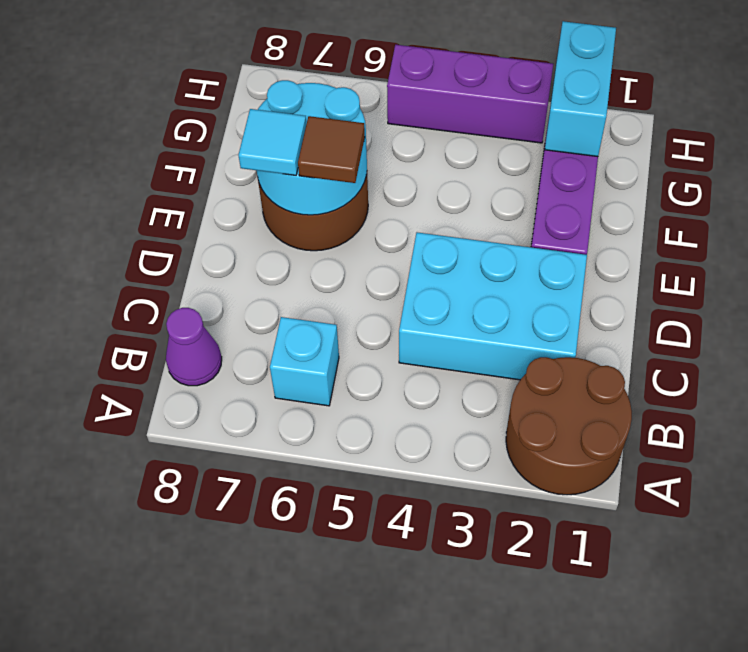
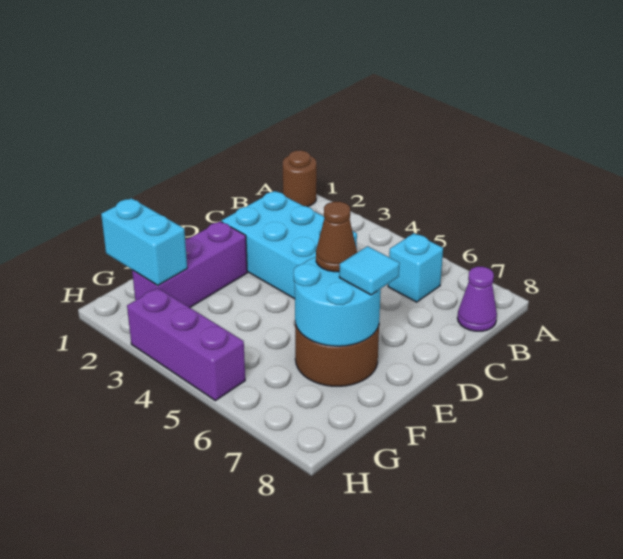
brown round brick A1:B2 level 1 -> brown round brick A1 level 1
brown tile E6 level 3 -> brown cone E6 level 3
cyan brick G2:H2 level 2 -> cyan brick G1:G2 level 2

